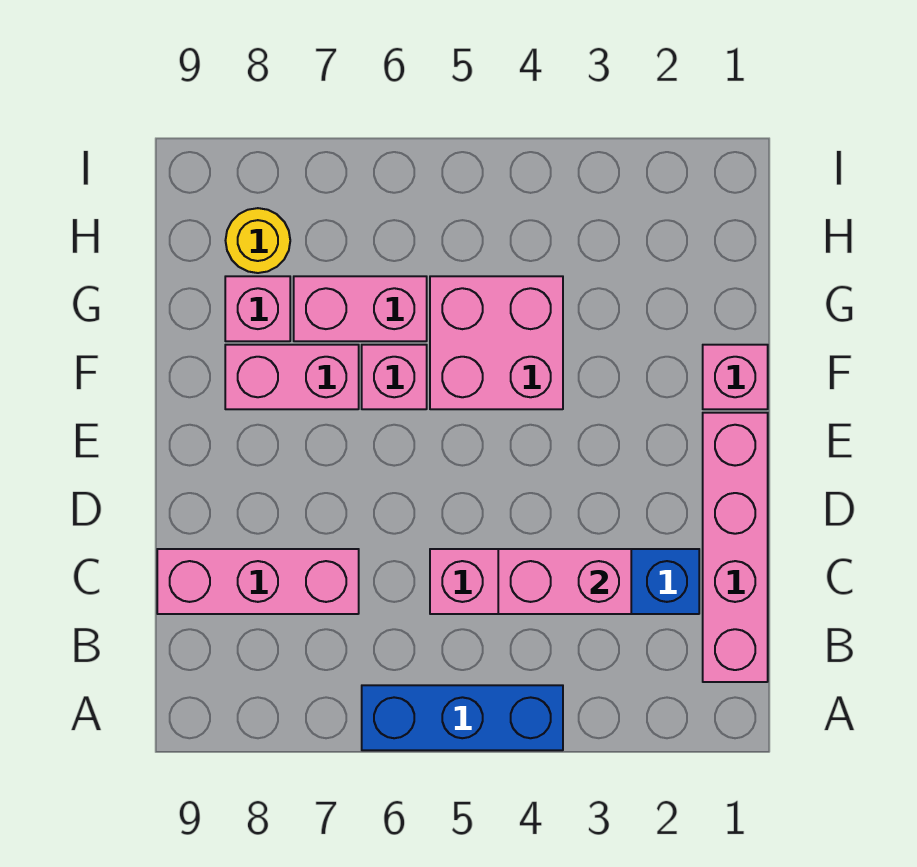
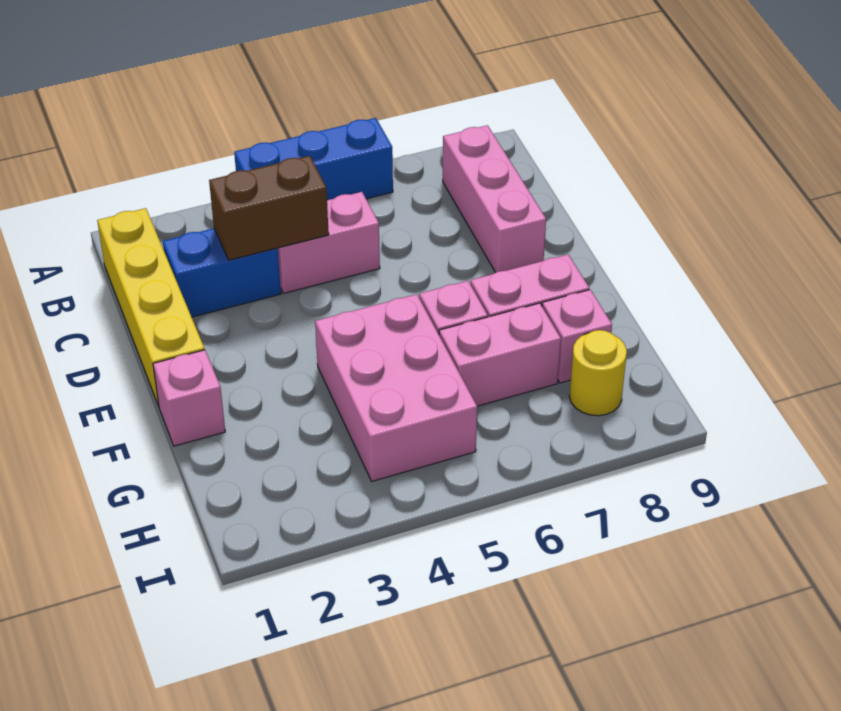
pink brick B1:E1 level 1 -> yellow brick B1:E1 level 1
pink brick C3:C4 level 2 -> brown brick C3:C4 level 2
pink brick C7:C9 level 1 -> pink brick B8:D8 level 1
pink brick F4:G5 level 1 -> pink brick F4:H5 level 1

